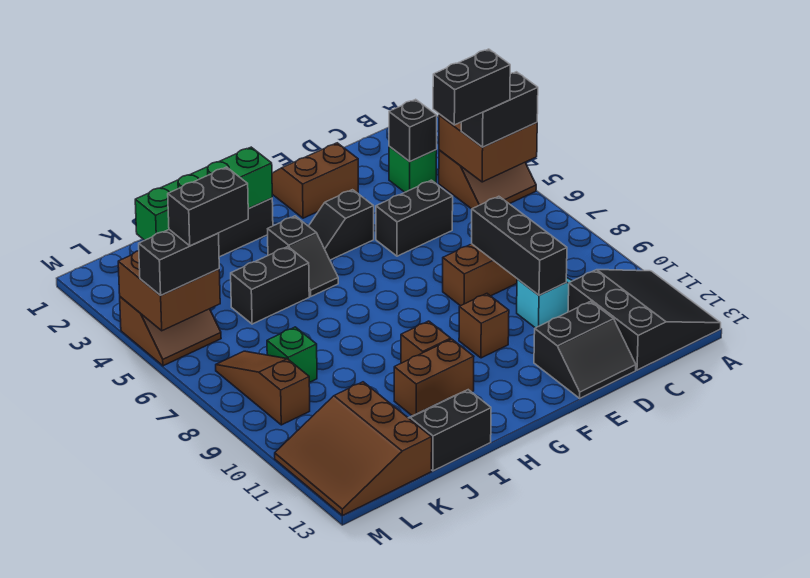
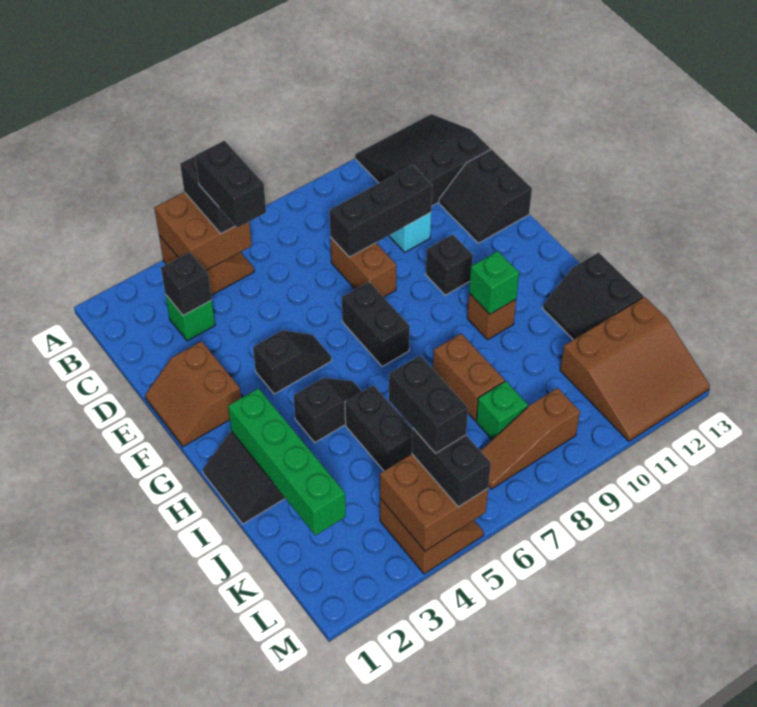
black brick D5:E5 level 1 -> black brick F7:G7 level 1
black slope D12:E13 level 1 top 12 -> black slope D12:E13 level 1 top 13
black slope F4:G4 level 1 top F -> black slope F4:F5 level 1 top 4
brown brick F10 level 1 -> black brick F10 level 1
none -> green brick H10 level 2
brown brick H11:I11 level 1 -> brown brick I8:J8 level 1

